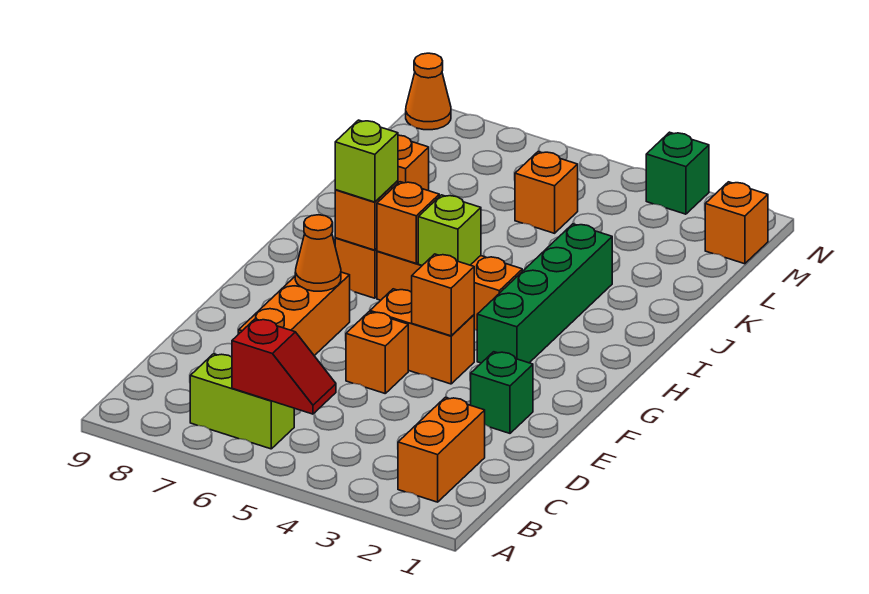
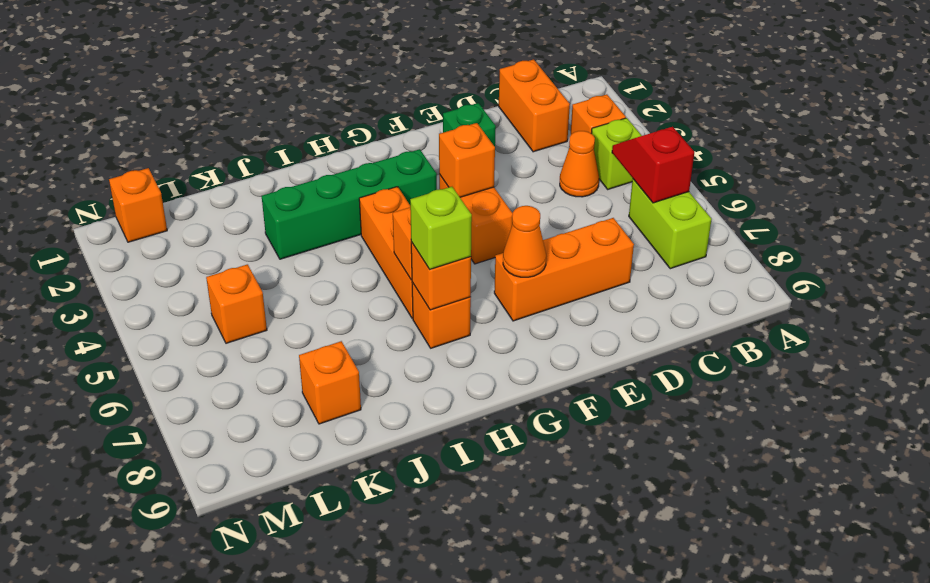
orange brick B2:C2 level 1 -> orange brick C1:C2 level 1
orange brick E5 level 1 -> orange brick B3 level 1
lime brick H5 level 2 -> lime brick B4 level 1
green brick N3 level 1 -> none
orange cone N9 level 1 -> orange cone C4 level 1

